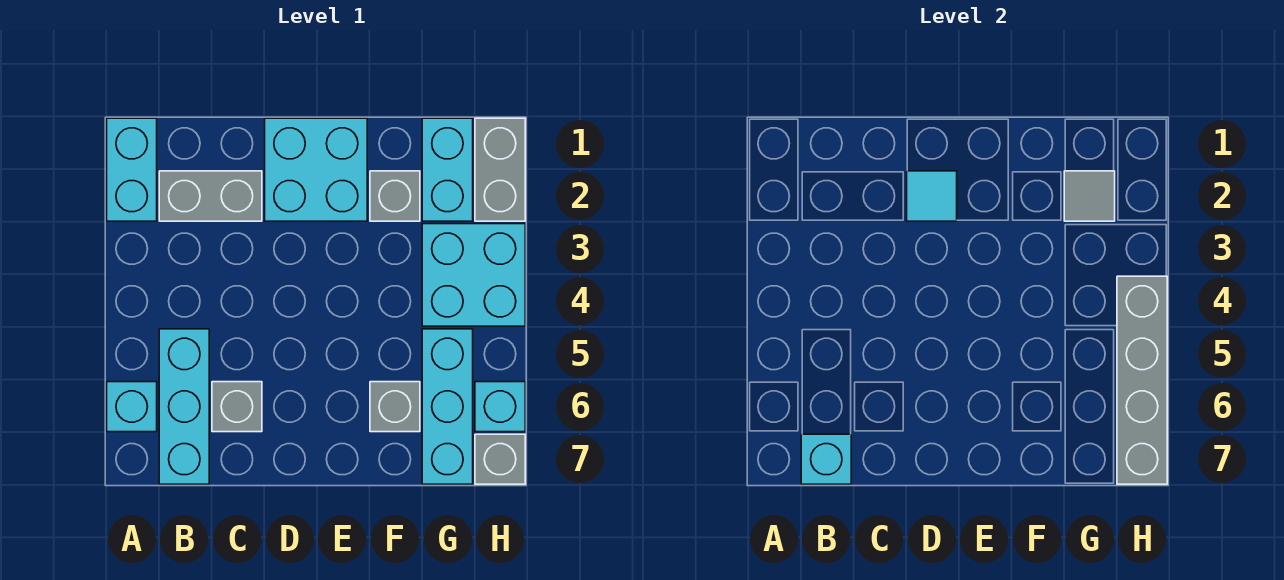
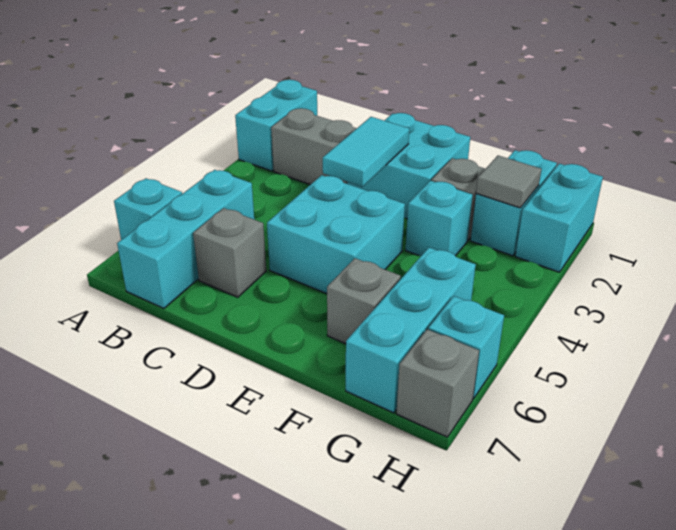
cyan brick B7 level 2 -> cyan brick F3 level 1
cyan tile D2 level 2 -> cyan tile D2:D3 level 2
cyan brick G3:H4 level 1 -> cyan brick D4:E5 level 1
grey brick H1:H2 level 1 -> cyan brick H1:H2 level 1
grey brick H4:H7 level 2 -> none

